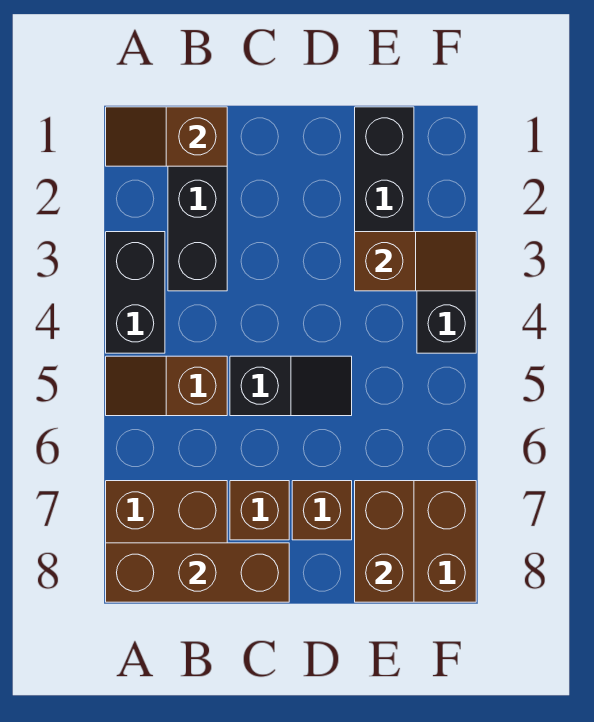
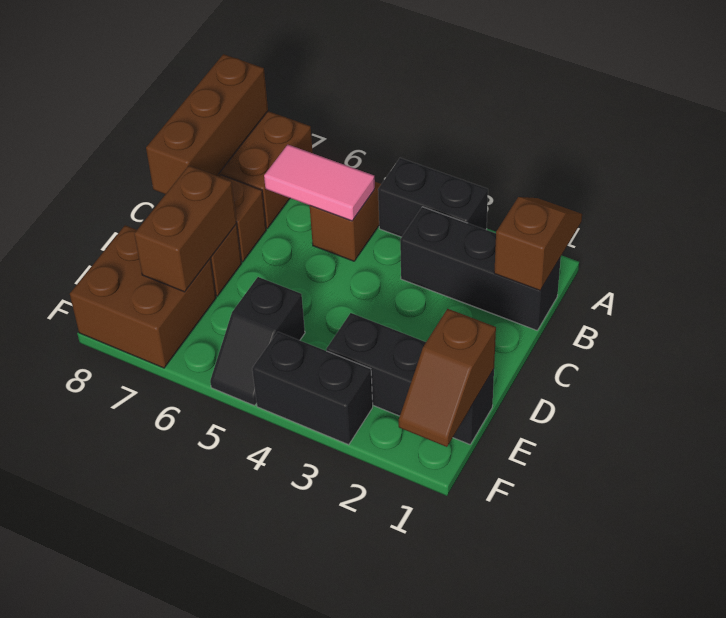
none -> pink tile B5:B6 level 2
black slope C5:D5 level 1 top C -> black slope E5:F5 level 1 top E
brown slope E3:F3 level 2 top E -> brown slope E1:F1 level 2 top E
brown brick E7:E8 level 2 -> brown brick D7:E7 level 2

